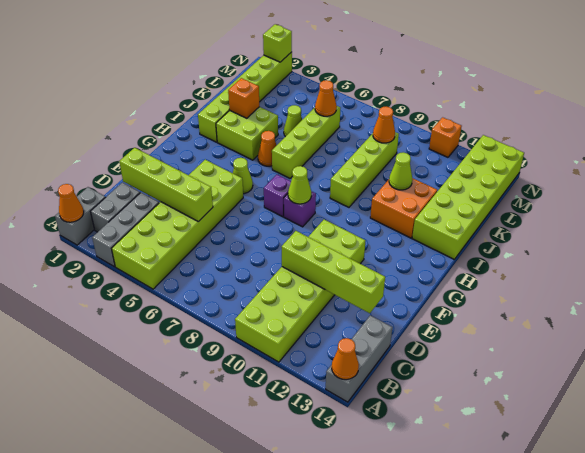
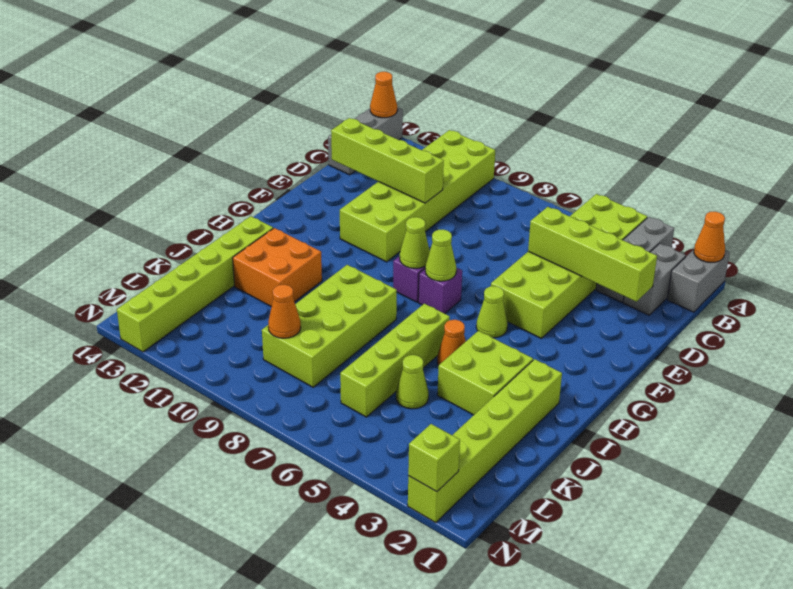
lime brick I9:L9 level 1 -> lime brick I8:L9 level 1
lime brick I13:N14 level 1 -> lime brick I13:N13 level 1
orange brick J3 level 2 -> none
lime cone J11 level 2 -> lime cone G7 level 2
orange cone L6 level 2 -> none
orange brick N11 level 1 -> none

